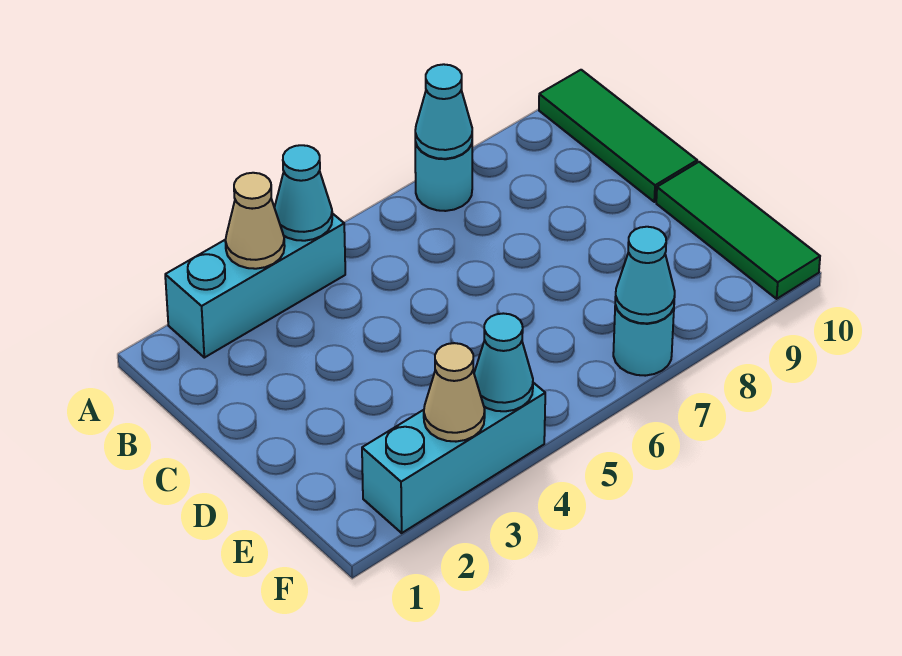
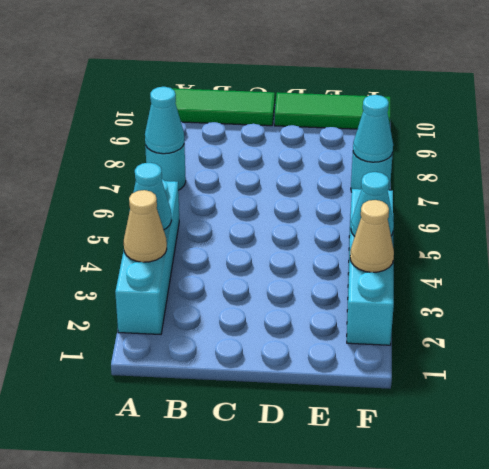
cyan brick A2:A4 level 1 -> cyan brick A2:A5 level 1
cyan brick F2:F4 level 1 -> cyan brick F2:F5 level 1

